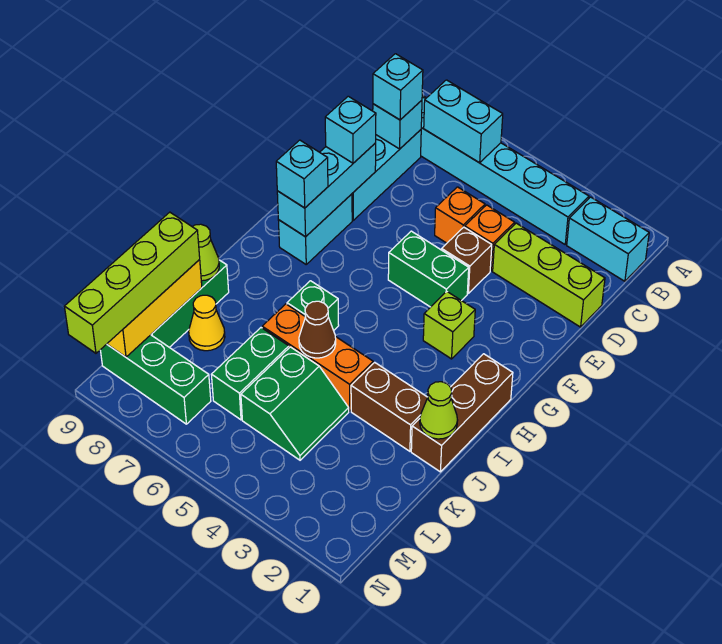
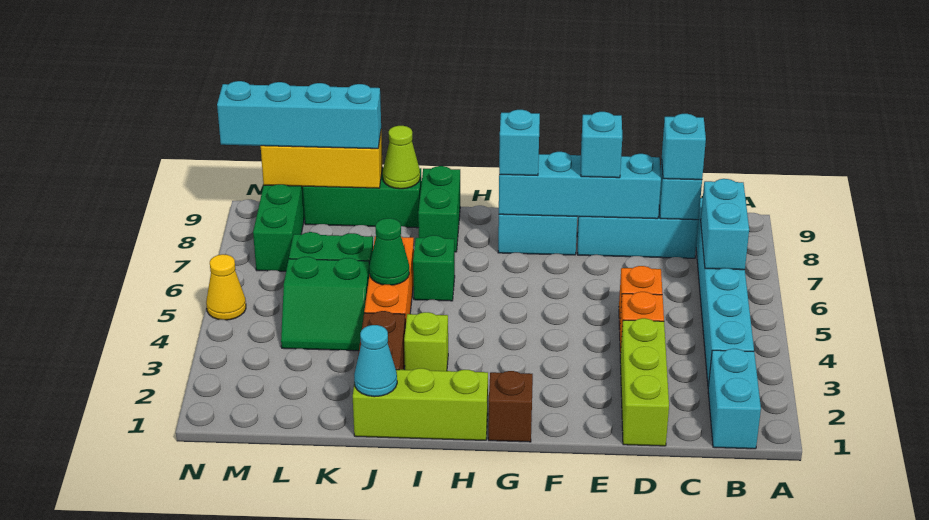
brown brick E4 level 1 -> brown brick G1 level 1
cyan brick E8:G8 level 2 -> cyan brick D8:G8 level 2
green brick F4:F5 level 1 -> green brick I8:I9 level 1
lime brick G3 level 1 -> lime brick I3 level 1
brown brick H1:J1 level 1 -> lime brick H1:J1 level 1
lime cone J1 level 2 -> cyan cone J1 level 2
brown cone J5 level 2 -> green cone J5 level 2
yellow cone K8 level 1 -> yellow cone N5 level 1
lime brick K9:N9 level 3 -> cyan brick K9:N9 level 3

